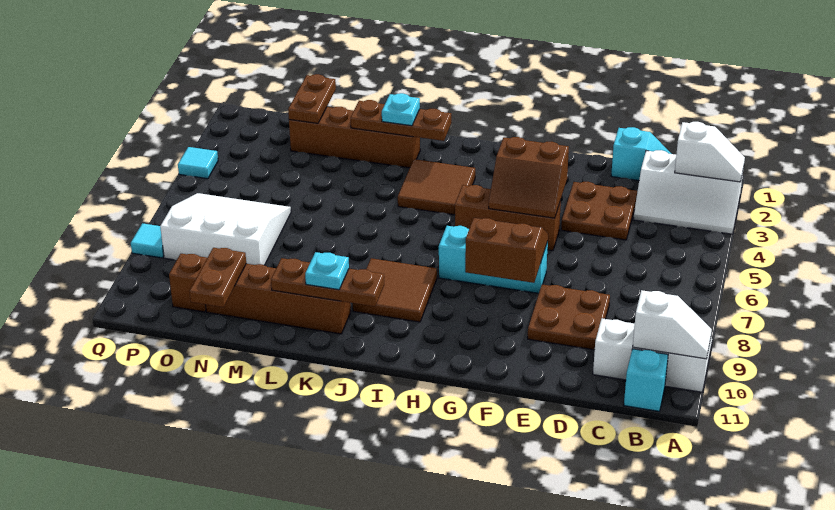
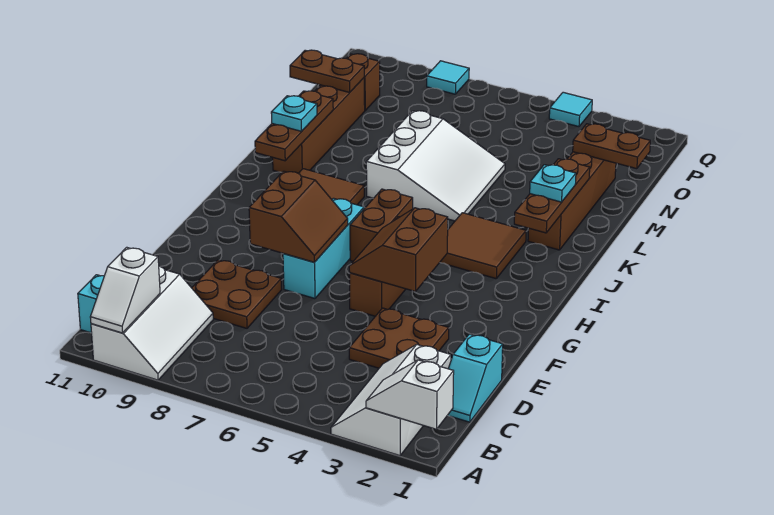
white slope A2:B2 level 2 top B -> white slope A1:A2 level 2 top 1
none -> brown brick H6:I6 level 1
white slope N6:P8 level 1 top 8 -> white slope K5:M7 level 1 top 7

